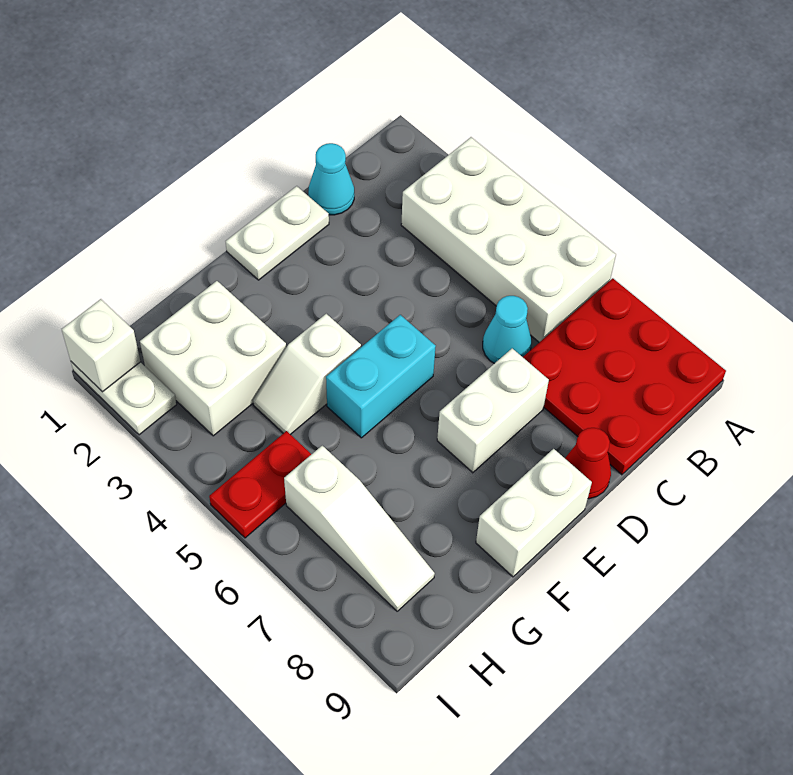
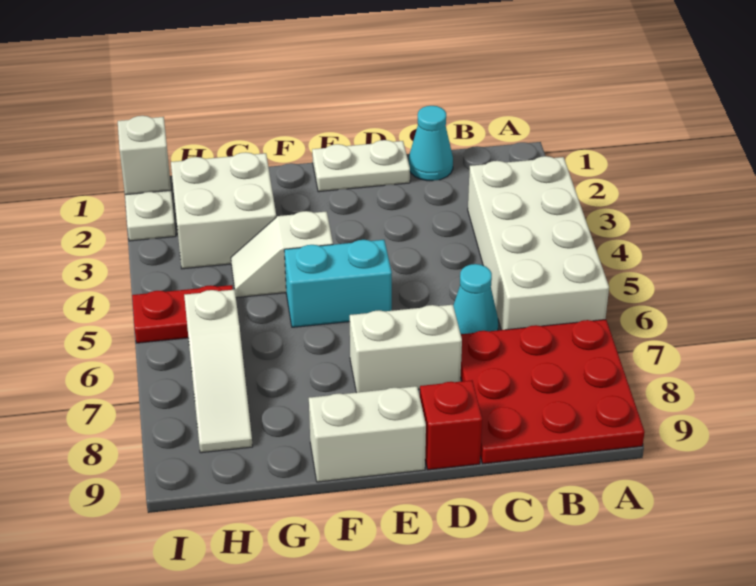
red cone D9 level 1 -> red brick D9 level 1

